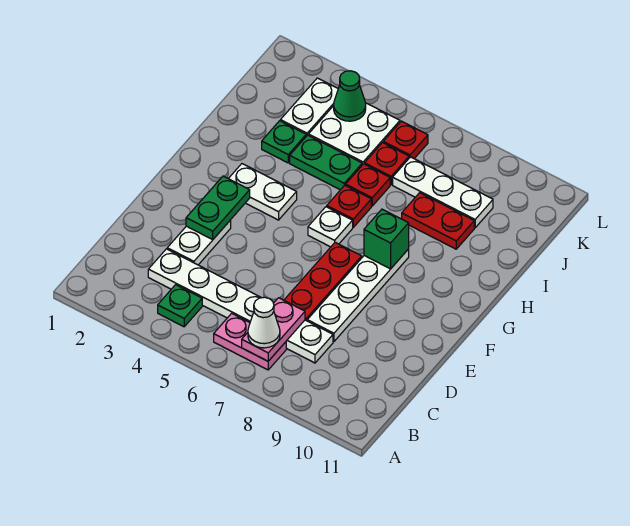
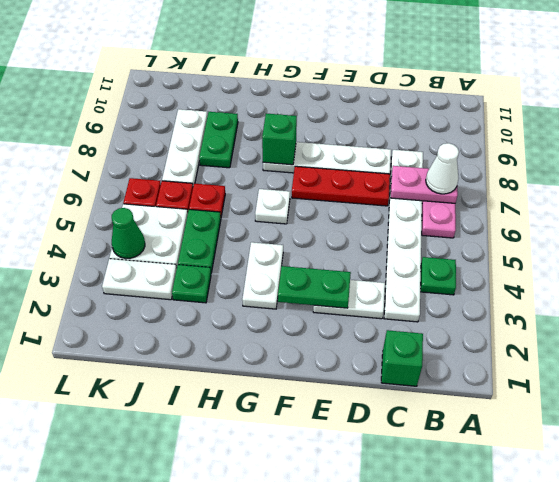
none -> green brick C1 level 1
red plate H6 level 1 -> none
red plate I8:I9 level 1 -> green plate I8:I9 level 1

